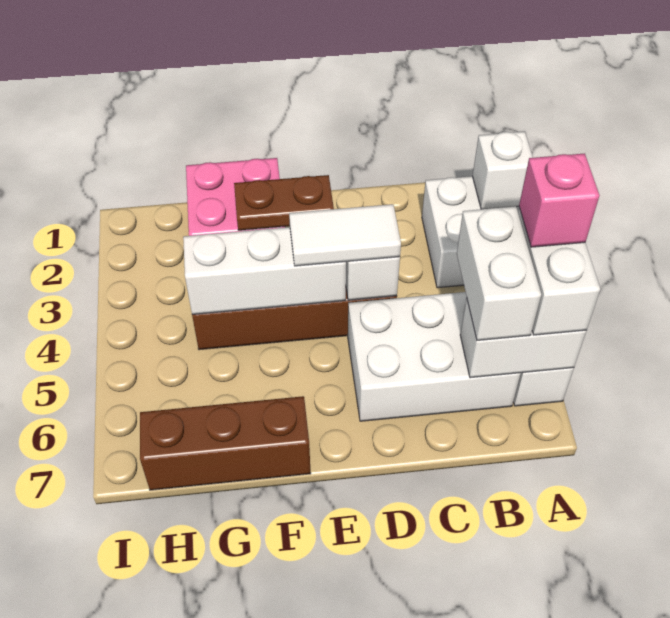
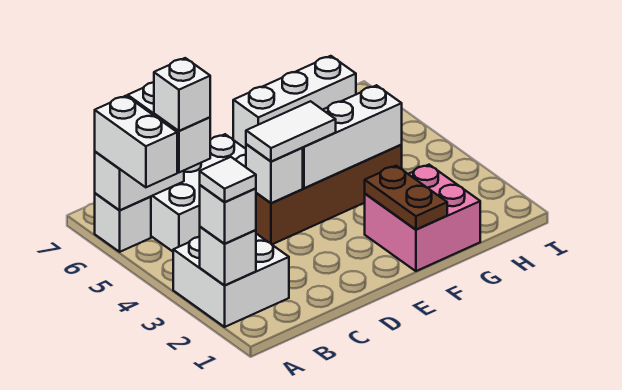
none -> white brick A2 level 3
none -> white tile A2 level 4
pink brick A5 level 4 -> none
none -> white brick B5 level 4
brown plate E2:F2 level 2 -> brown plate F1:F2 level 2
brown brick F7:H7 level 1 -> white brick F7:H7 level 1

